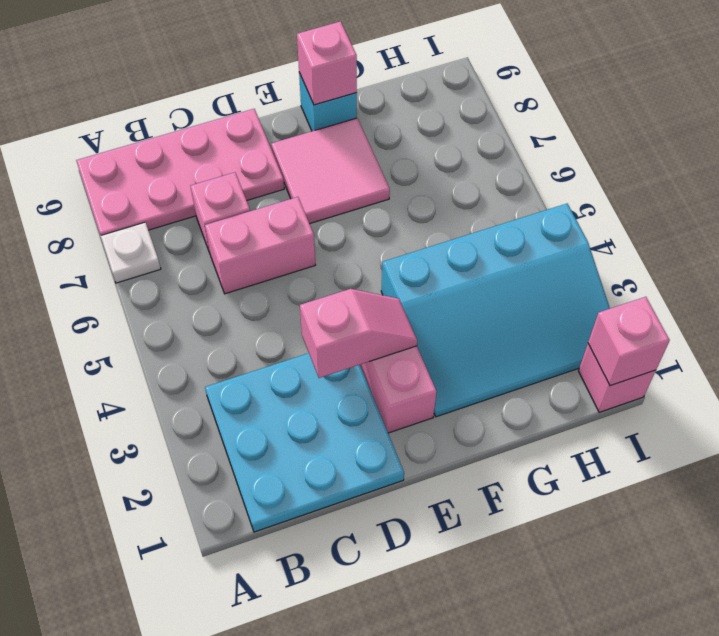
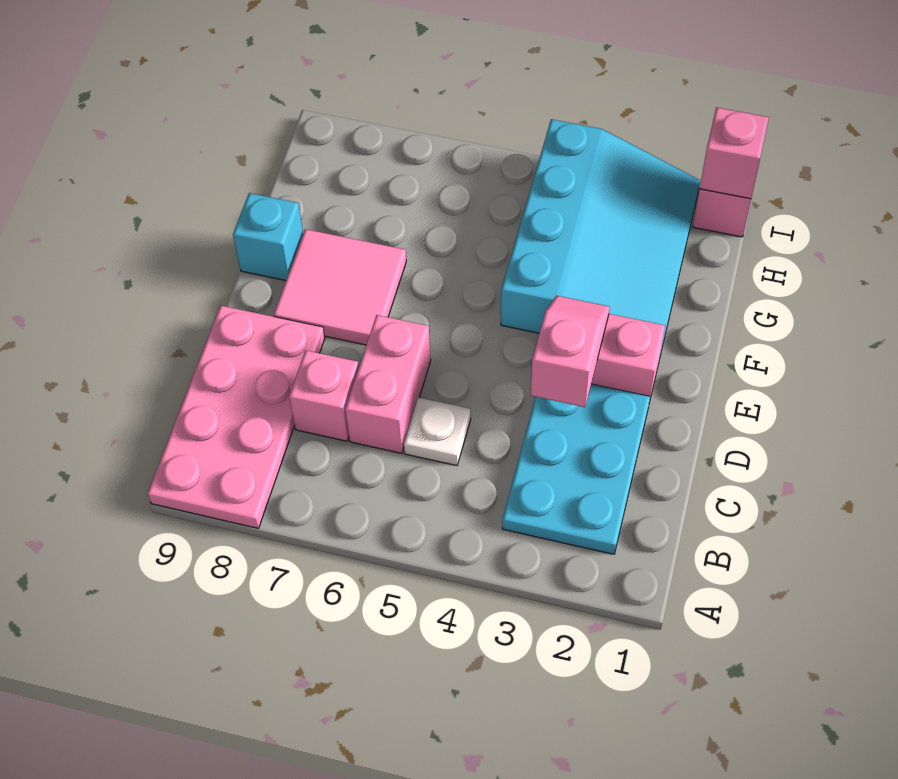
white plate A7 level 1 -> white plate C5 level 1
cyan plate B1:D3 level 1 -> cyan plate B2:D3 level 1
pink brick F9 level 2 -> none

